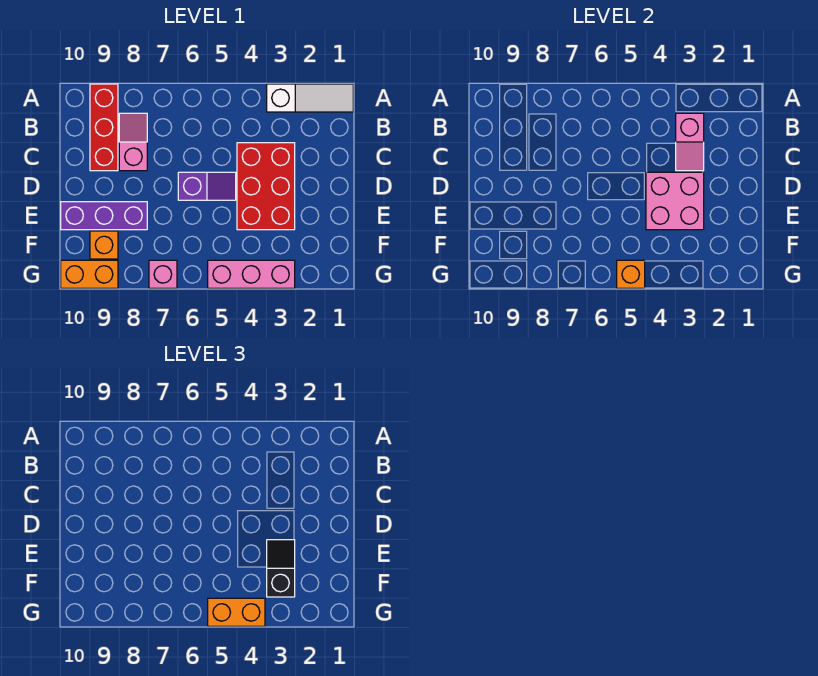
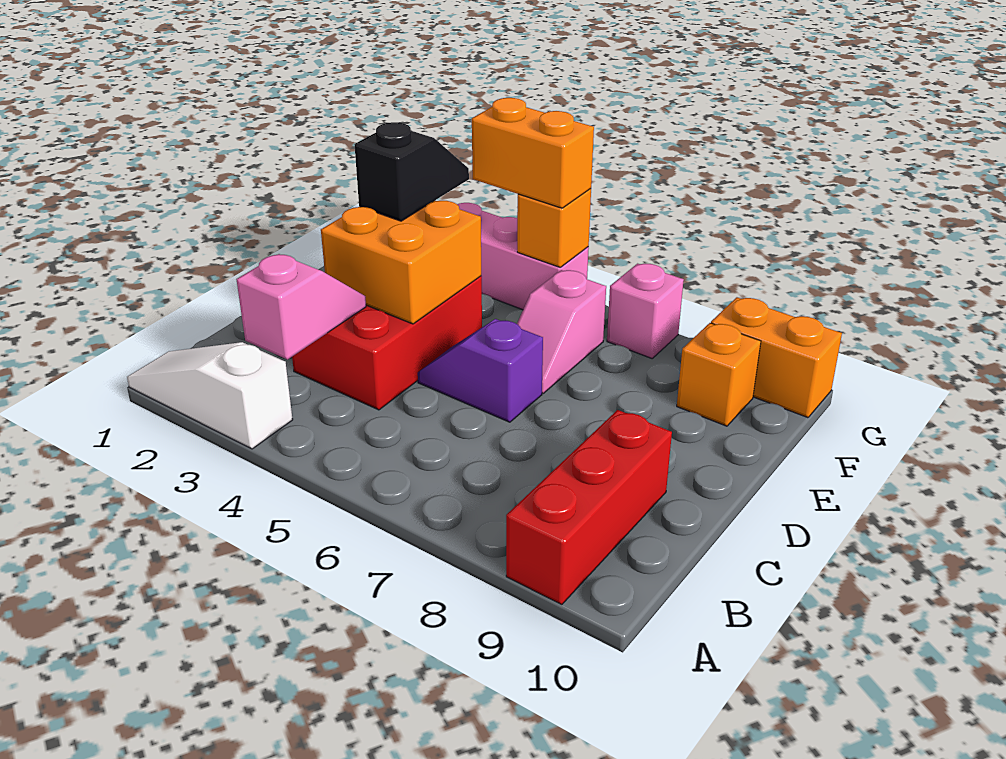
pink slope B8:C8 level 1 top C -> pink slope E6:F6 level 1 top F
pink brick D3:E4 level 2 -> orange brick D3:E4 level 2
black slope E3:F3 level 3 top F -> black slope E3:F3 level 3 top E
purple brick E8:E10 level 1 -> none

